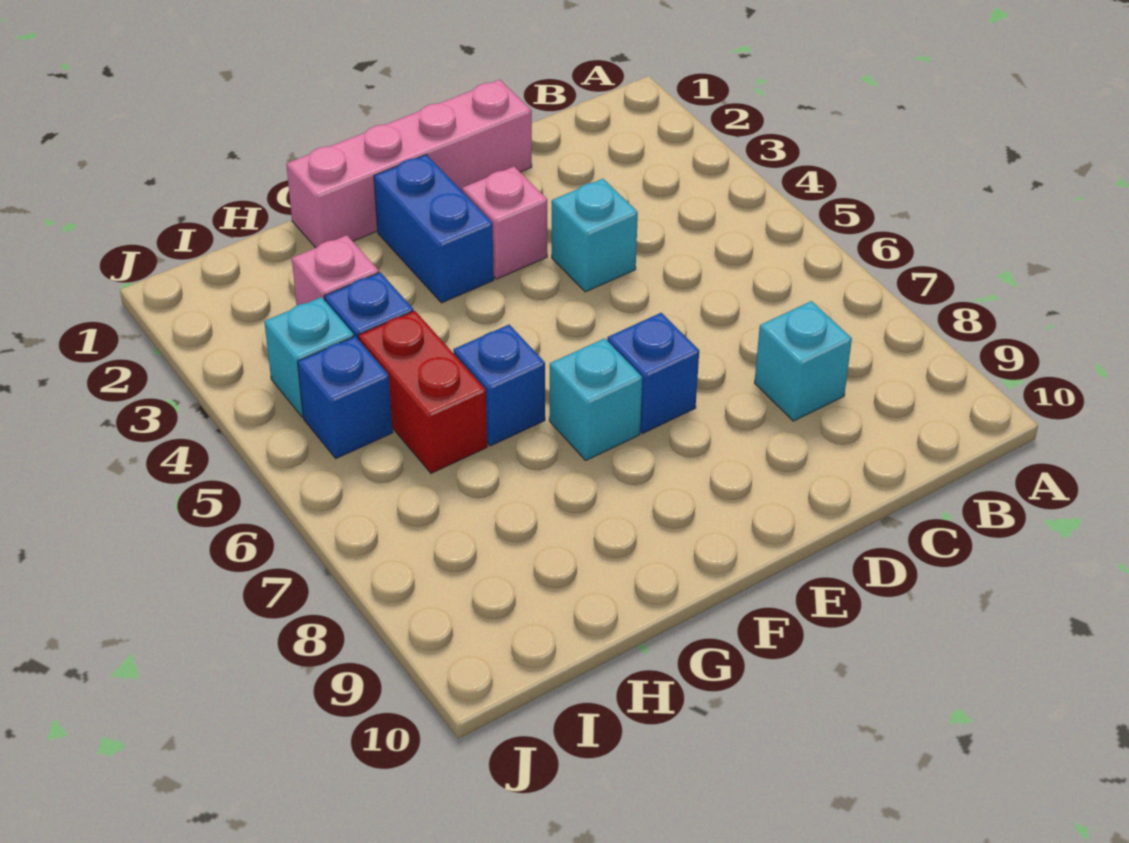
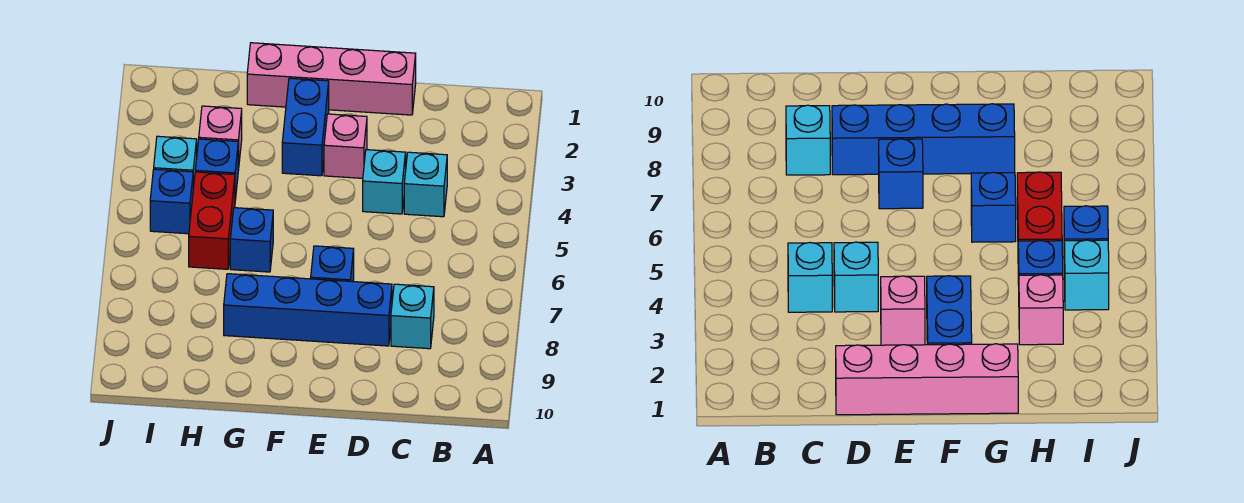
none -> blue brick D8:G8 level 1
cyan brick F7 level 1 -> cyan brick C4 level 1

